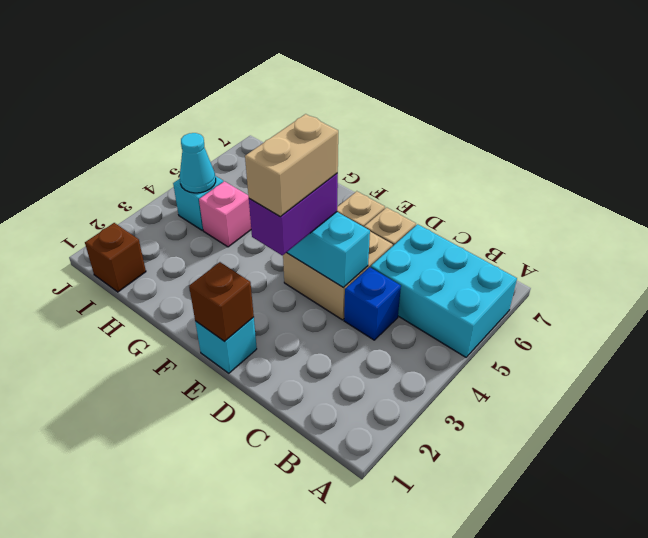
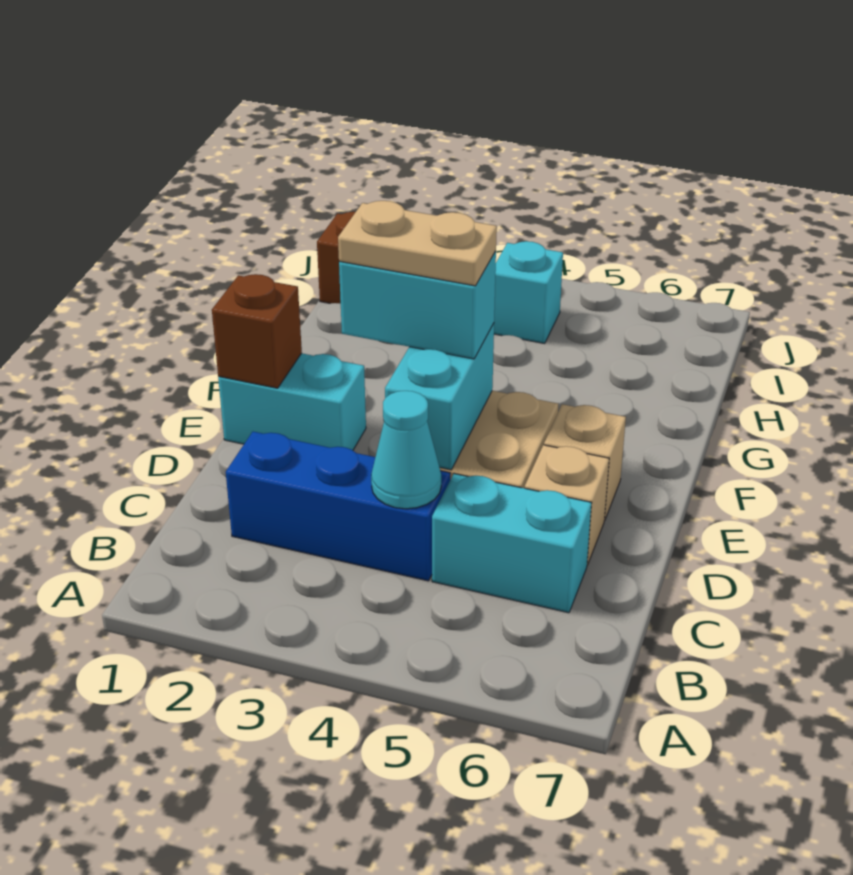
cyan brick A5:C6 level 1 -> cyan brick C5:C6 level 1
blue brick C4 level 1 -> blue brick C2:C4 level 1
cyan brick E1 level 1 -> cyan brick E1:E2 level 1
purple brick E3:E4 level 3 -> cyan brick E3:E4 level 3
tan brick E3:E4 level 4 -> tan plate E3:E4 level 4
pink brick H4 level 1 -> none
cyan cone I4 level 2 -> cyan cone C4 level 2

